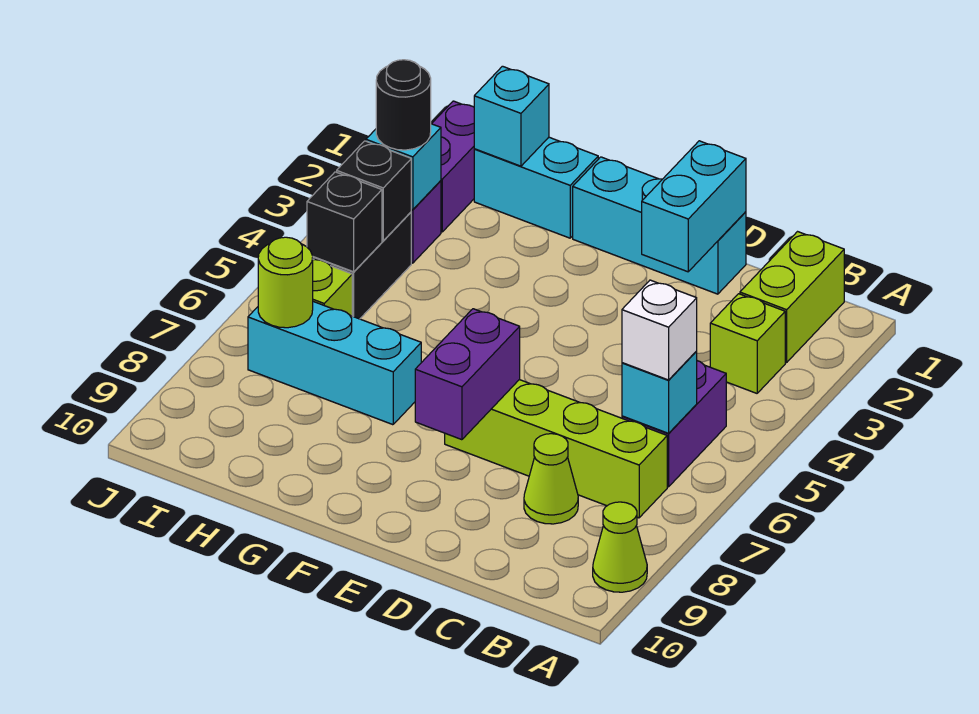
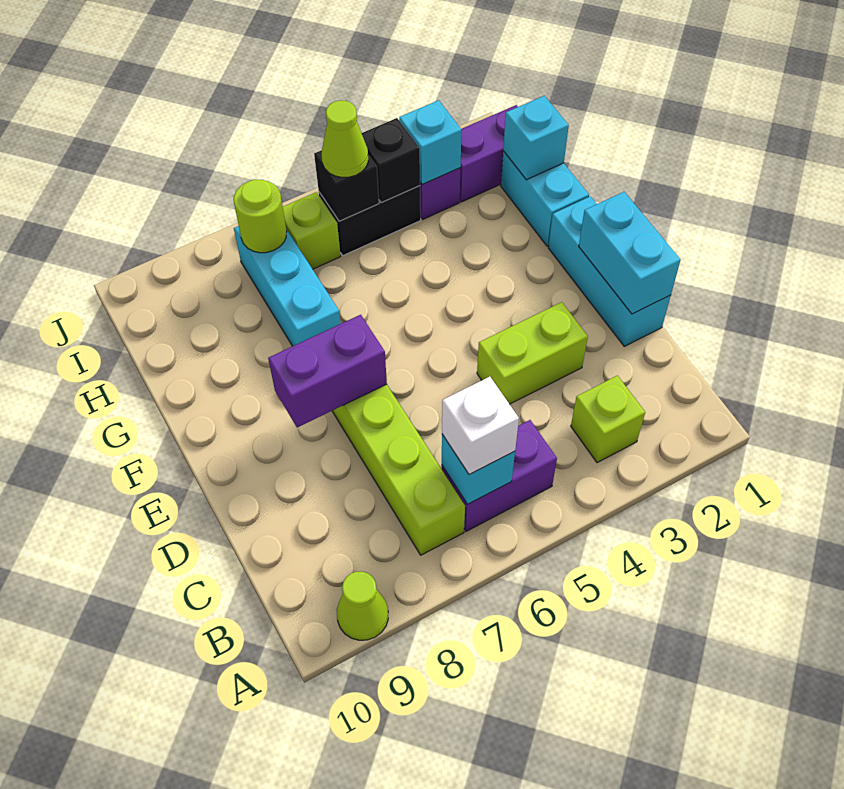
lime brick B1:B2 level 1 -> lime brick D3:D4 level 1
lime cone C8 level 1 -> lime cone I5 level 3
cyan brick D1:D2 level 2 -> cyan brick D1:E1 level 2
black round brick I3 level 3 -> none

